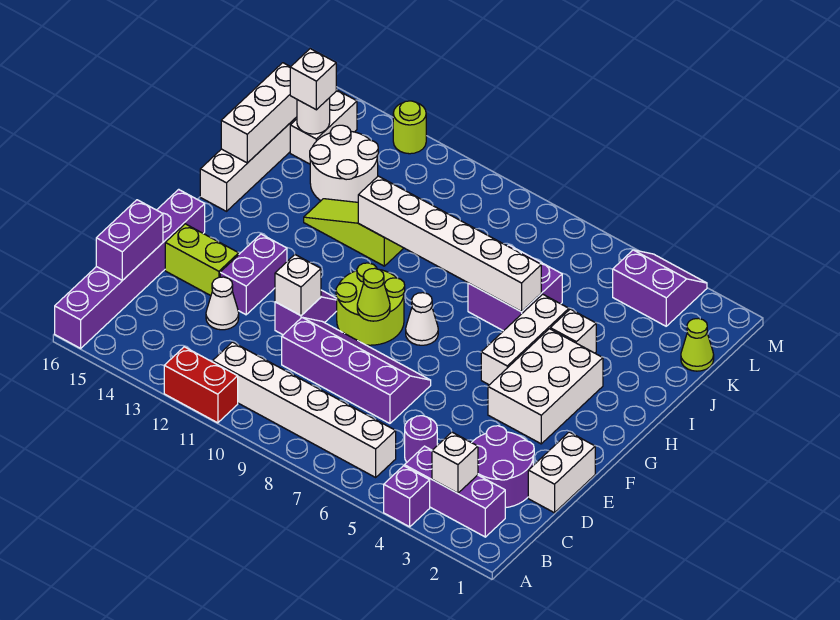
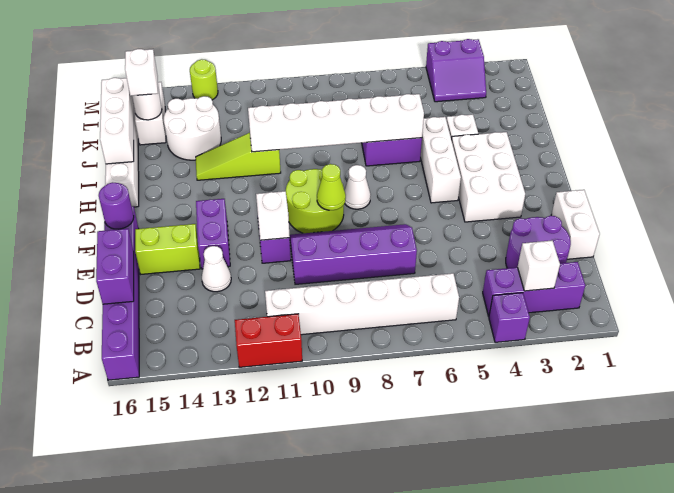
purple round brick C5 level 1 -> purple round brick F16 level 2
lime cone K1 level 1 -> none
purple slope L3:M4 level 1 top L -> purple slope L3:M4 level 1 top M

